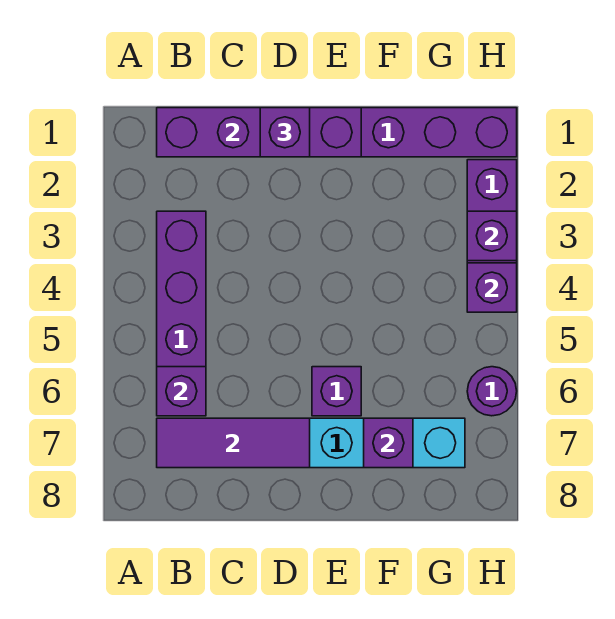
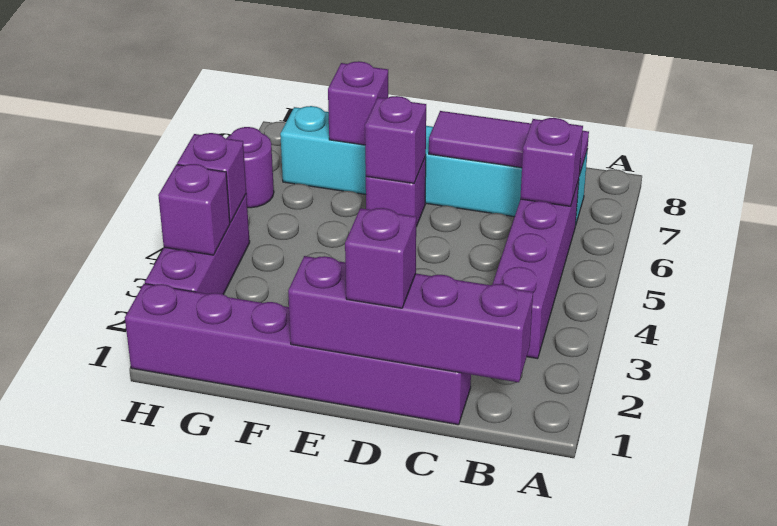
none -> purple brick E6 level 2

